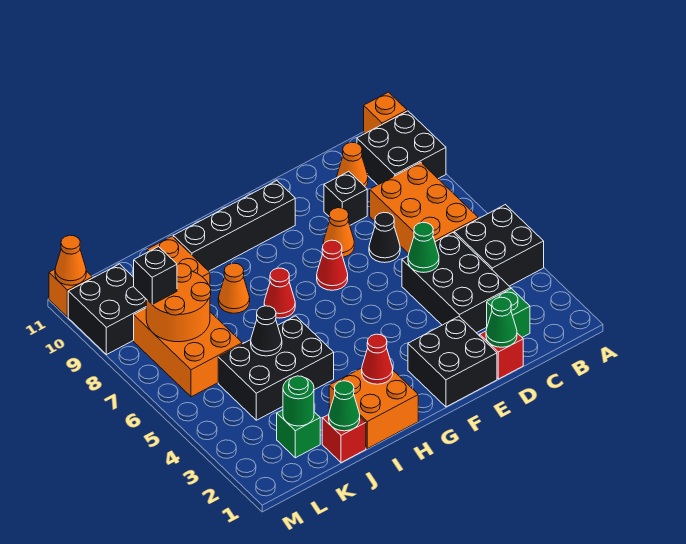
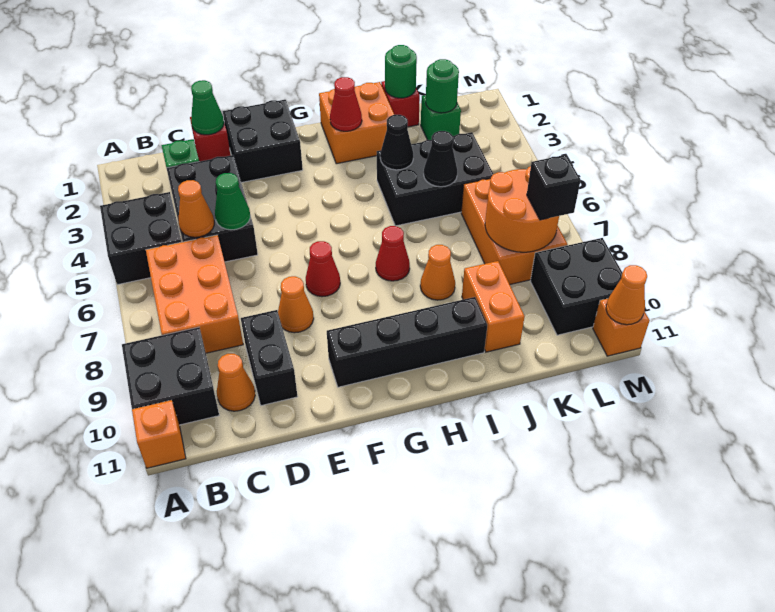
none -> orange cone C5 level 2
black cone D7 level 1 -> black cone I4 level 2
black brick D9 level 1 -> black brick D9:D10 level 1
green cone J1 level 2 -> green round brick J1 level 2

